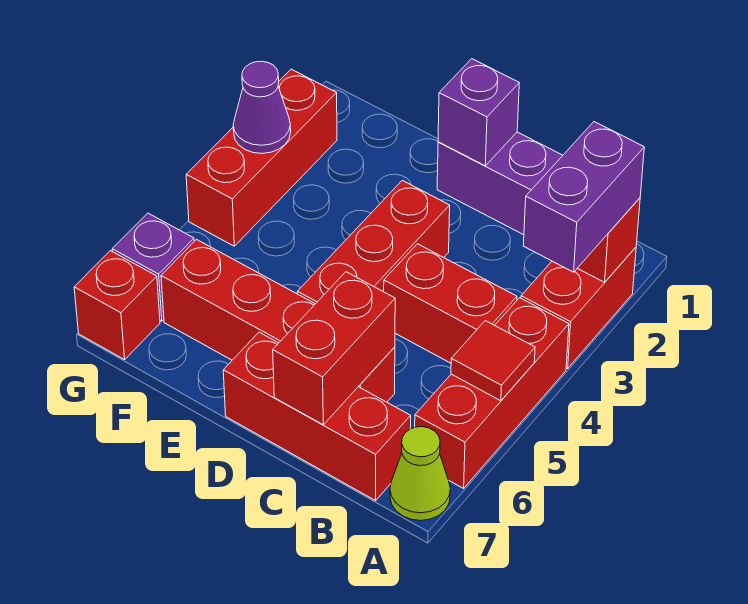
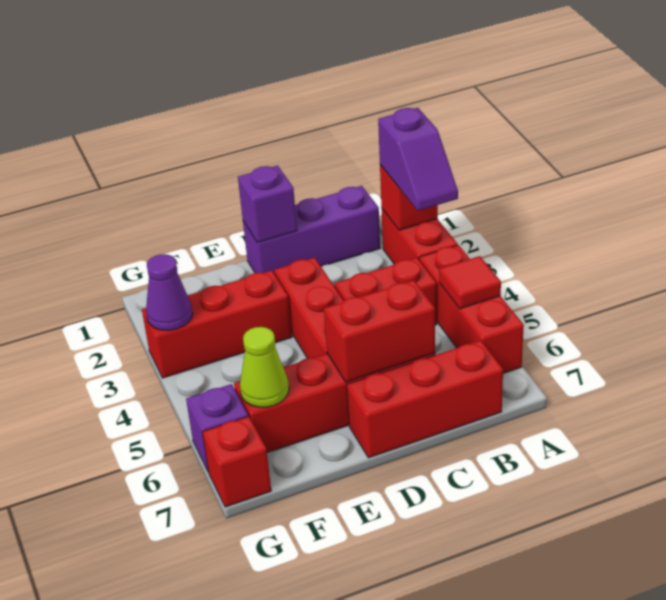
purple brick A2:A3 level 3 -> purple slope A2:A3 level 3 top 2
lime cone A7 level 1 -> lime cone F6 level 2
red brick C6:C7 level 2 -> red brick C6:D6 level 2
red brick G2:G4 level 1 -> red brick E3:G3 level 1

